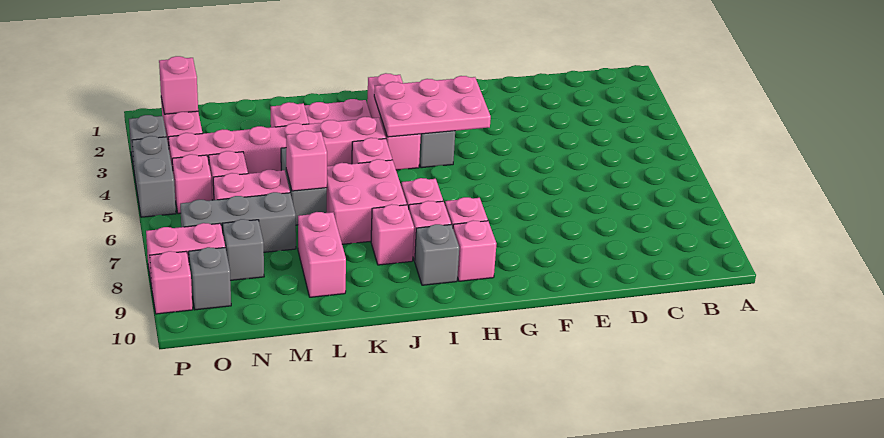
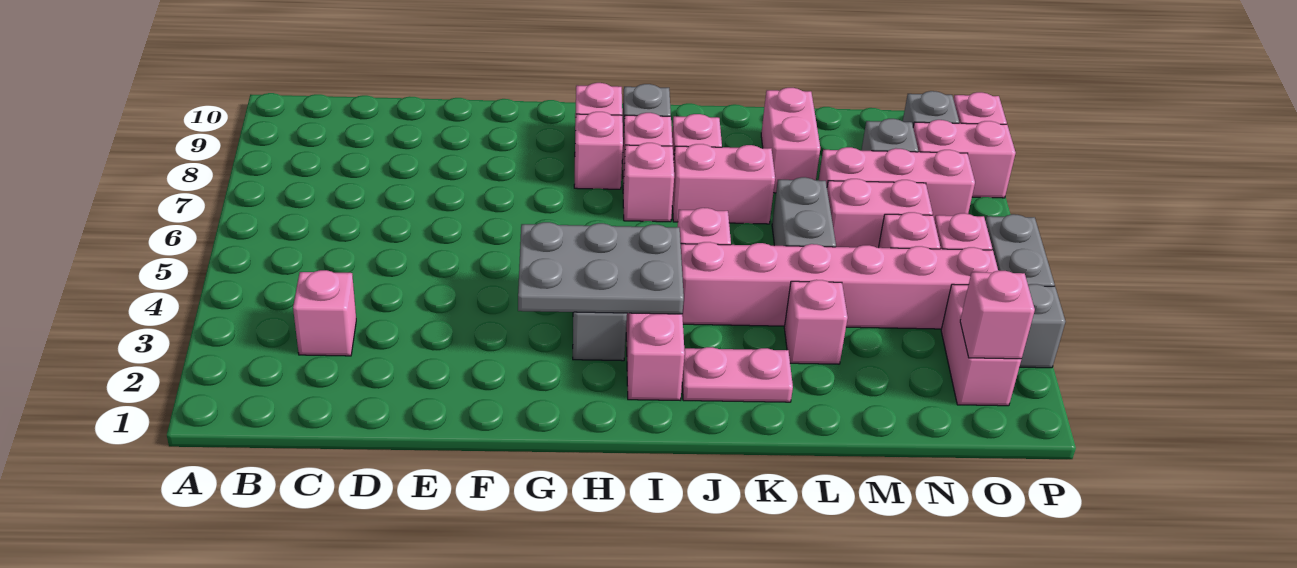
pink plate G3:I4 level 2 -> grey plate G3:I4 level 2
pink brick J6:K7 level 1 -> pink brick J7:K7 level 1
pink brick L6 level 2 -> pink brick C3 level 1
grey brick M7:O7 level 1 -> pink brick M7:O7 level 1

